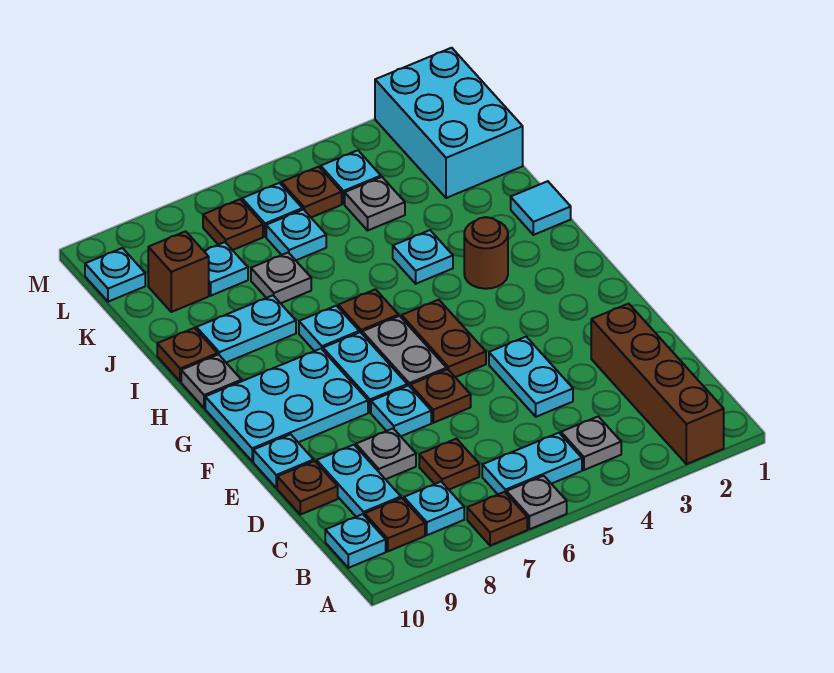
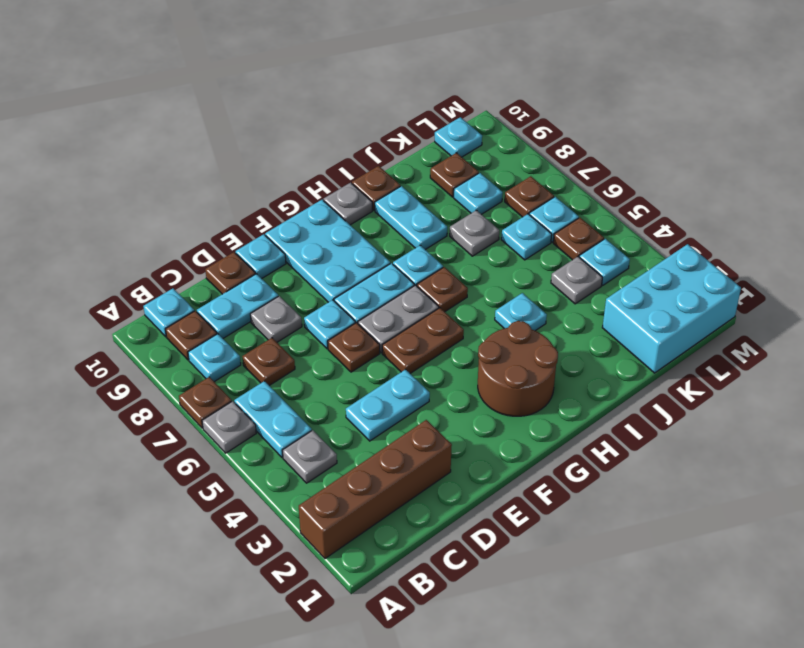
brown round brick H3 level 1 -> brown round brick G2:H3 level 1
cyan tile I1 level 1 -> none
brown brick K9 level 1 -> brown plate K9 level 1

